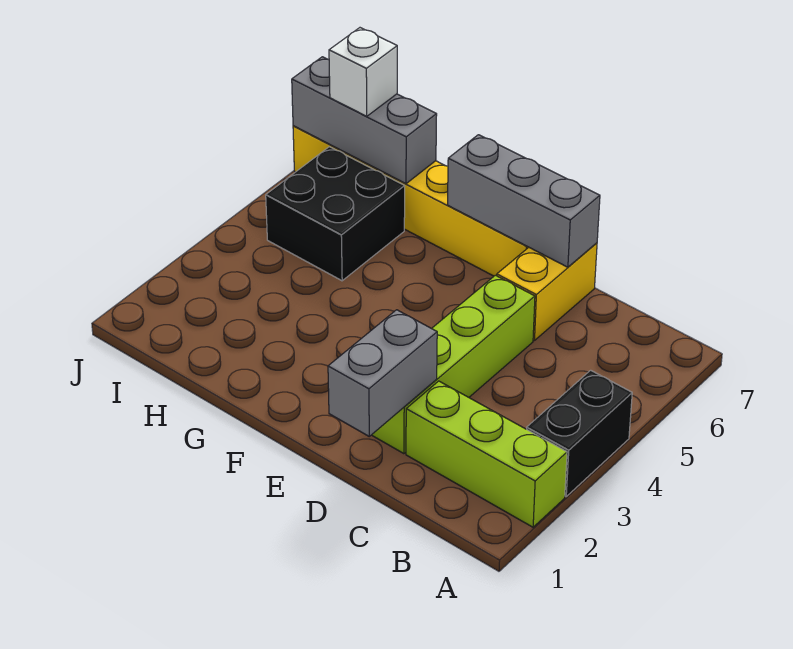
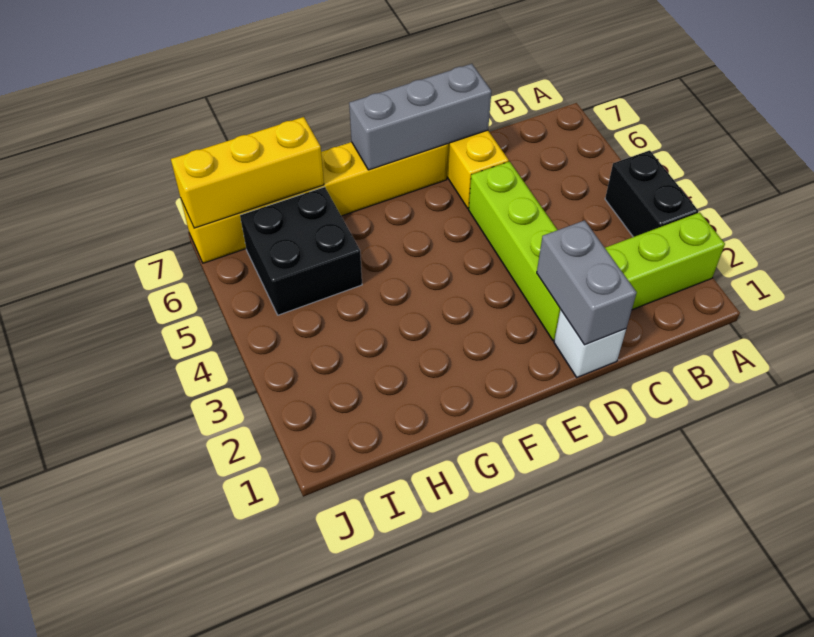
grey brick H7:J7 level 2 -> yellow brick H7:J7 level 2
white brick I7 level 3 -> white brick D1 level 1

